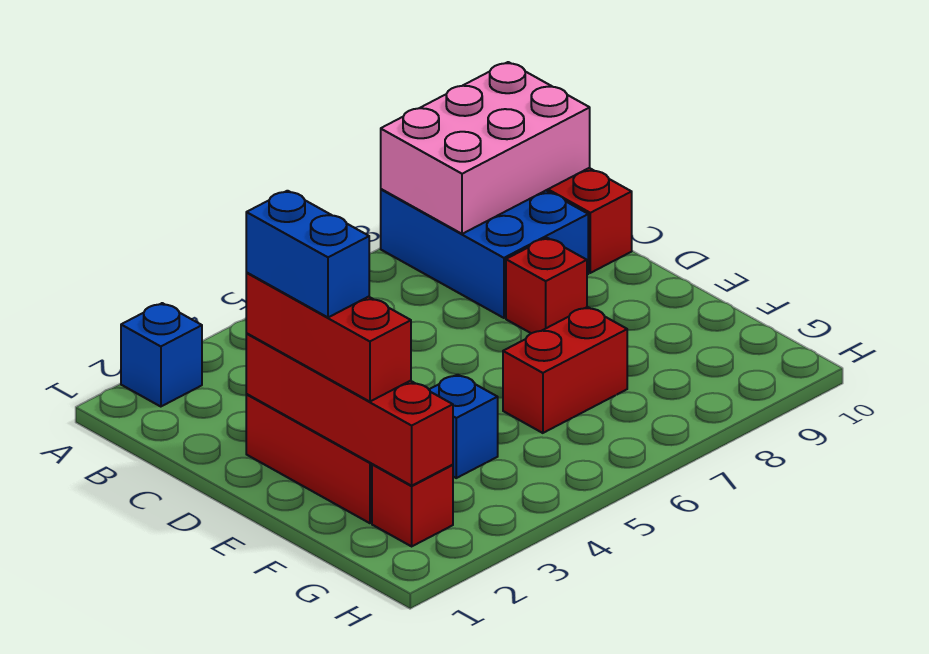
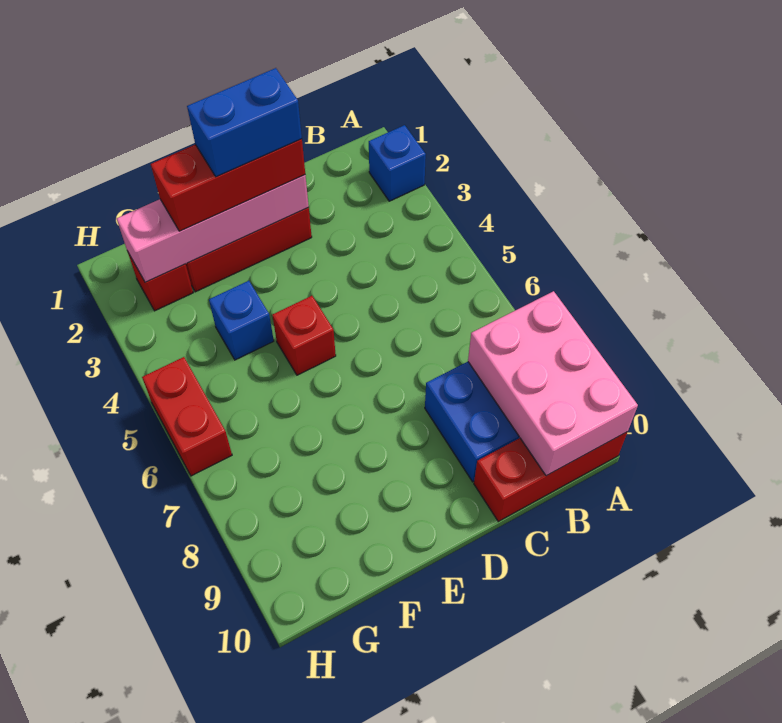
red brick D2:G2 level 2 -> pink brick D2:G2 level 2
red brick D8 level 1 -> red brick E5 level 1
red brick F6:F7 level 1 -> red brick H5:H6 level 1

